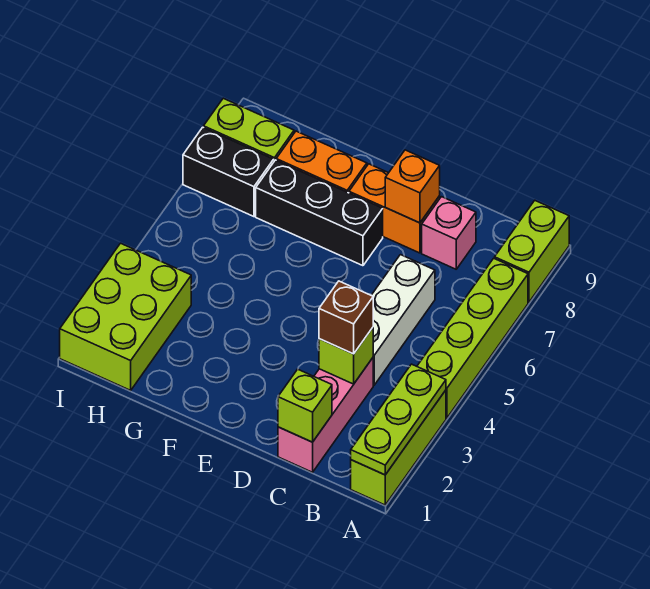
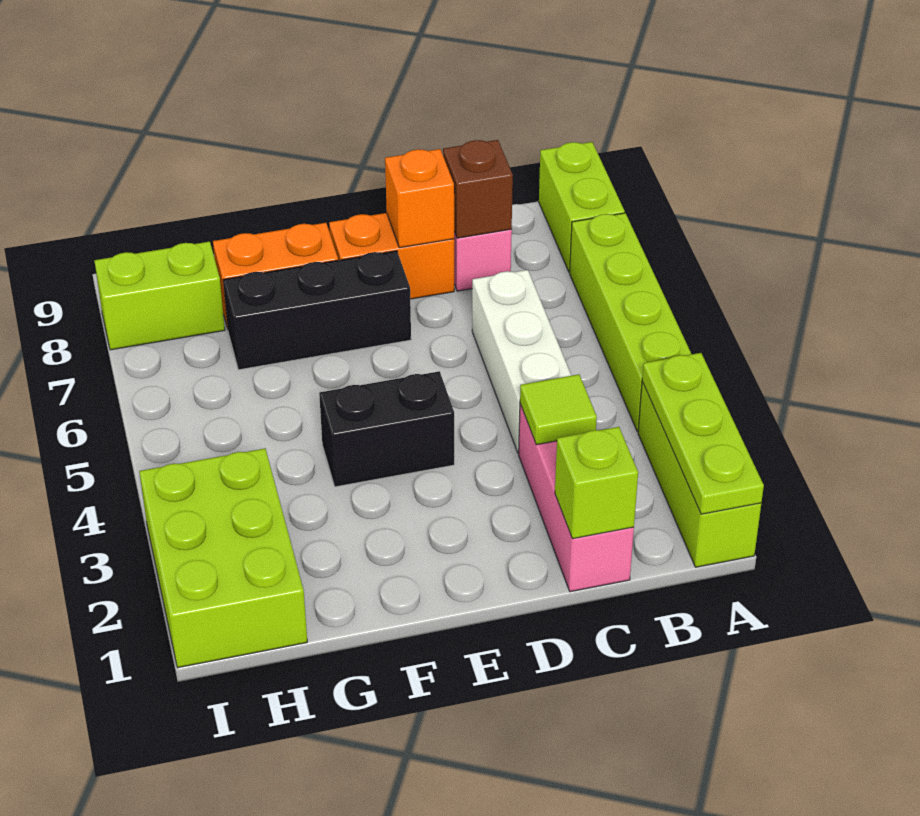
lime brick C3 level 2 -> lime tile C3 level 2
brown brick C3 level 3 -> brown brick C8 level 2
black brick H7:I7 level 1 -> black brick E4:F4 level 1

